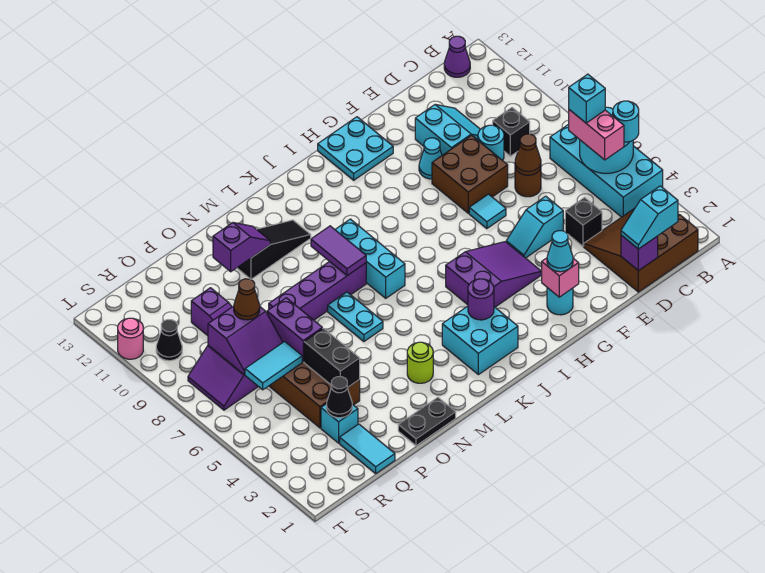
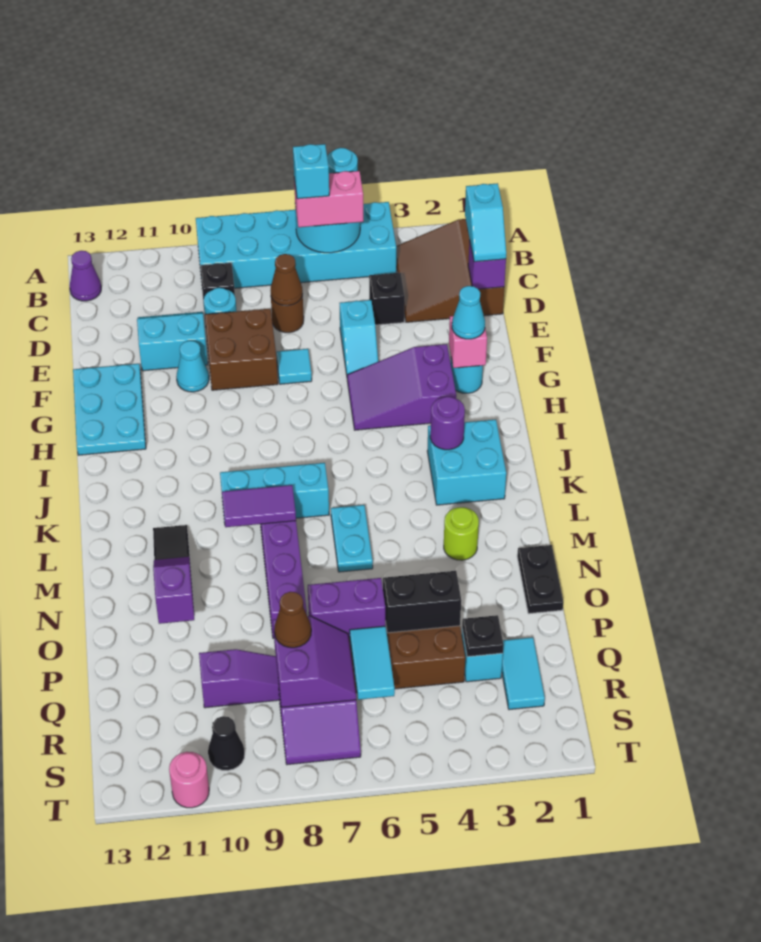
cyan brick A4:B7 level 1 -> cyan brick A4:B9 level 1
purple slope G4:I5 level 1 top I -> purple slope G3:H5 level 1 top 3
cyan plate G12:H13 level 1 -> cyan plate F12:H13 level 1
cyan plate M6:M7 level 1 -> cyan plate L6:M6 level 1
cyan tile Q1:Q2 level 1 -> cyan tile Q2:R2 level 1
black cone Q3 level 2 -> black plate Q3 level 2

